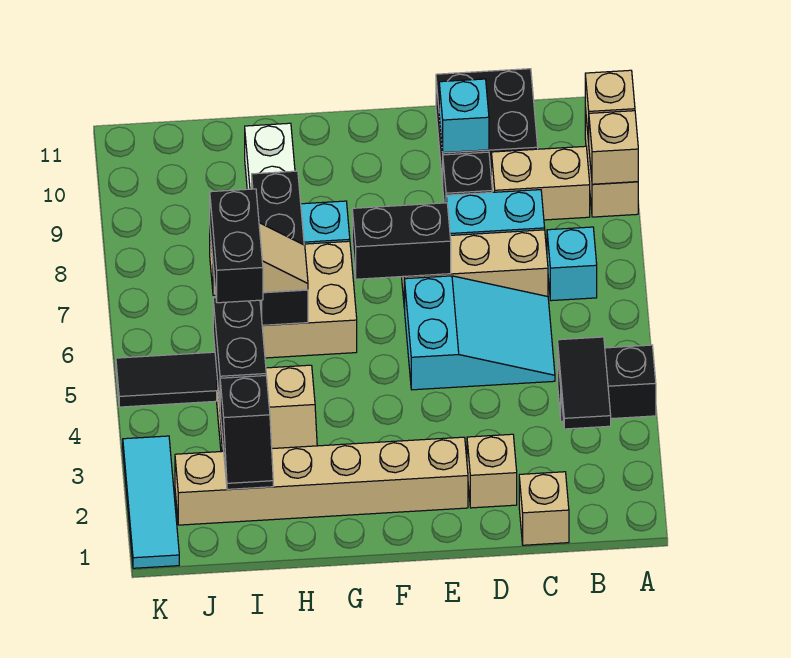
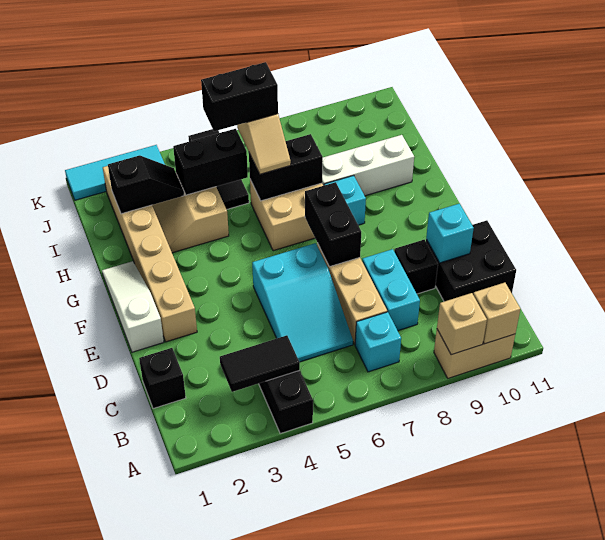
tan brick B9:C9 level 1 -> none
tan brick C1 level 1 -> black brick C1 level 1
tan brick D2 level 1 -> none
none -> white slope E1:G1 level 1 top E
black brick H6:H8 level 2 -> black brick H6:H7 level 2
black slope I2:I3 level 2 top 3 -> black slope I2:I3 level 2 top 2

